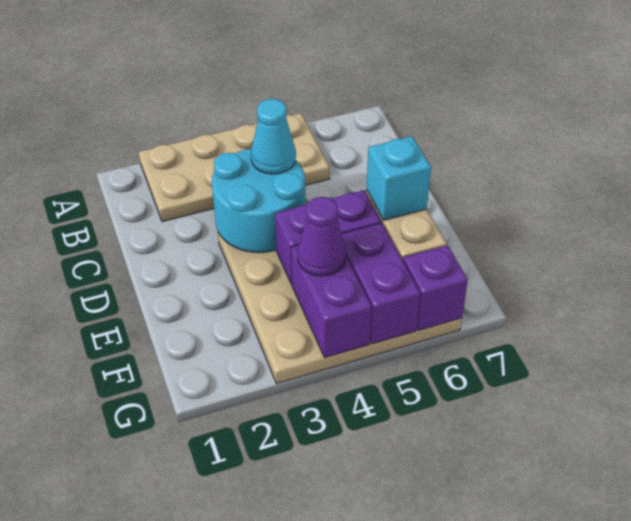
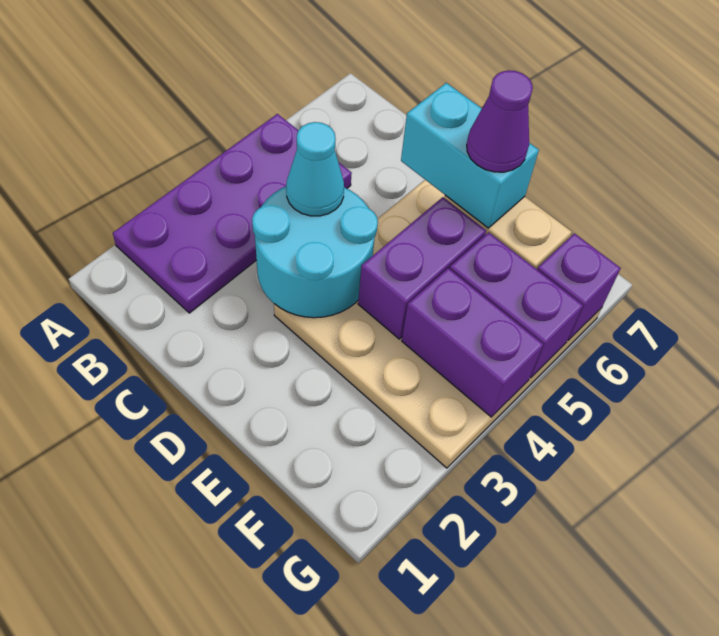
tan plate A2:B5 level 1 -> purple plate A2:B5 level 1
cyan brick E6 level 3 -> cyan brick D6:E6 level 3
purple cone F4 level 3 -> purple cone E6 level 4

